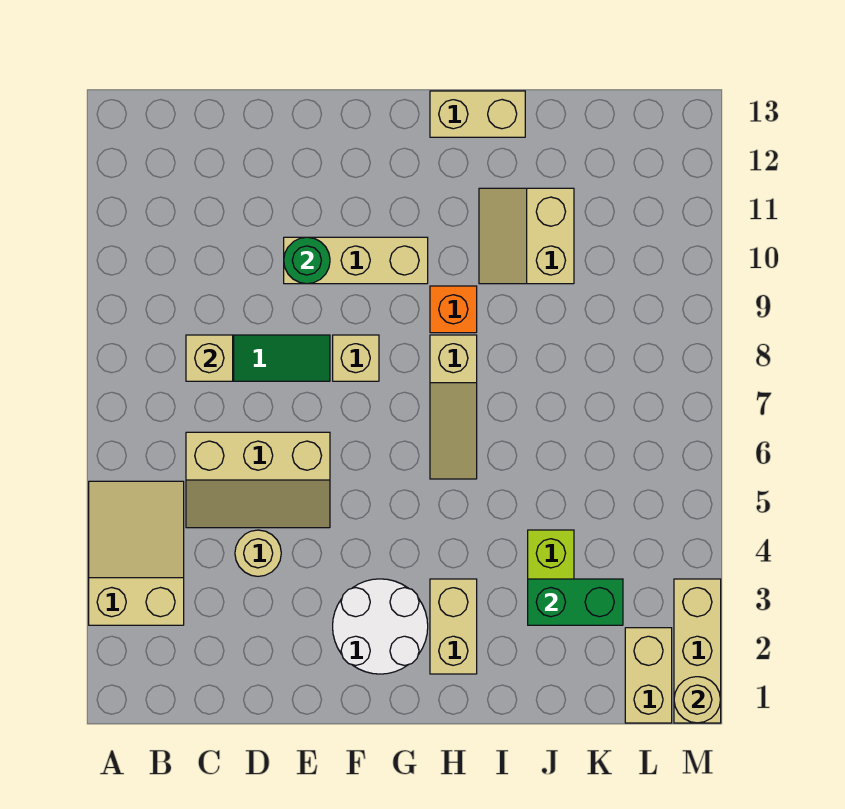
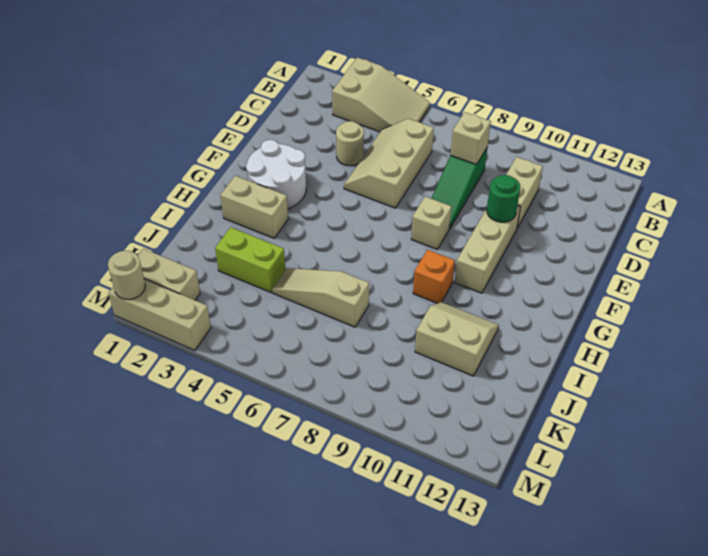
tan slope H6:H8 level 1 top 8 -> tan slope J5:J7 level 1 top 7
tan brick H13:I13 level 1 -> tan brick C10:D10 level 1
green brick J3:K3 level 2 -> none

